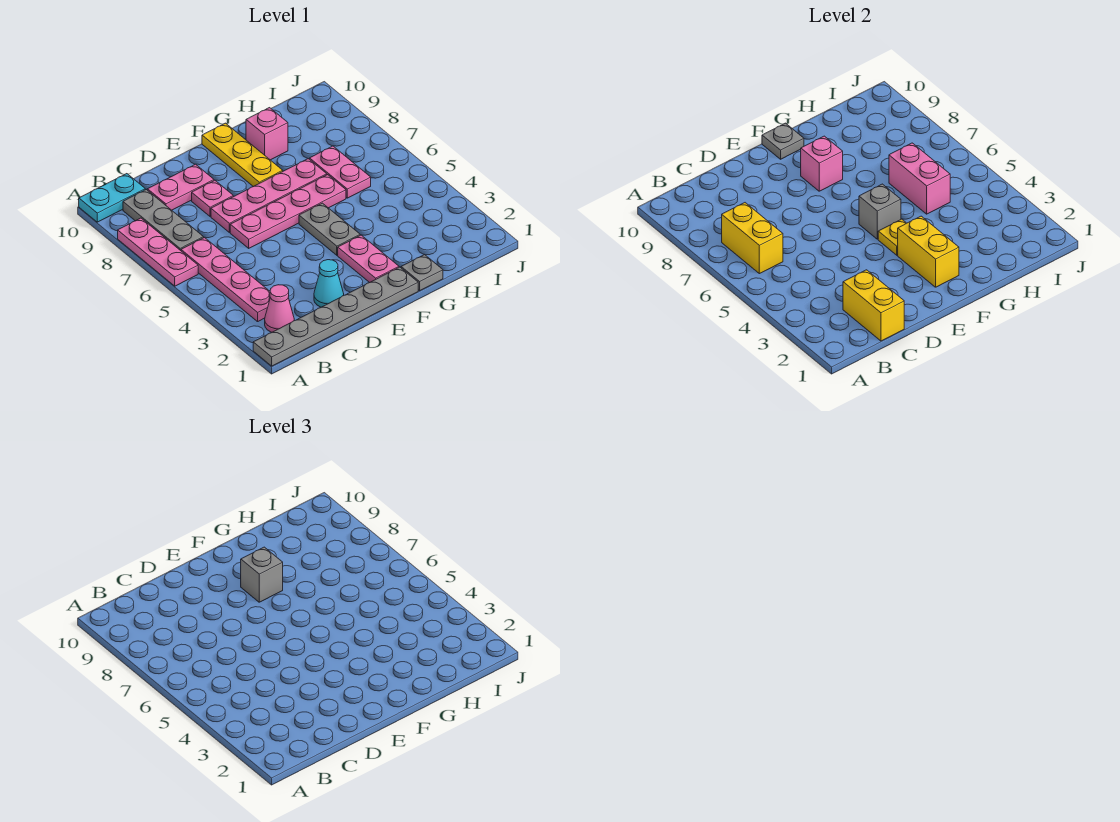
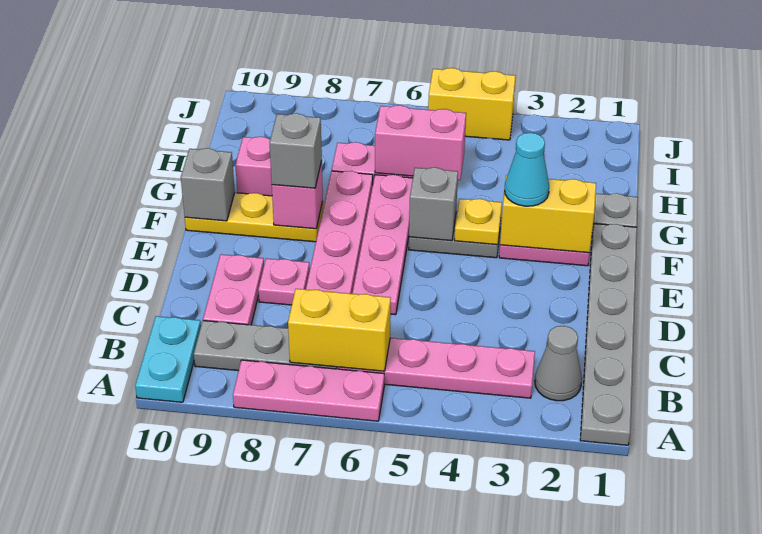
pink cone B2 level 1 -> grey cone B2 level 1
yellow brick C1:C2 level 2 -> yellow brick J4:J5 level 1
cyan cone D2 level 1 -> cyan cone F3 level 3
grey plate F10 level 2 -> grey brick F10 level 2

